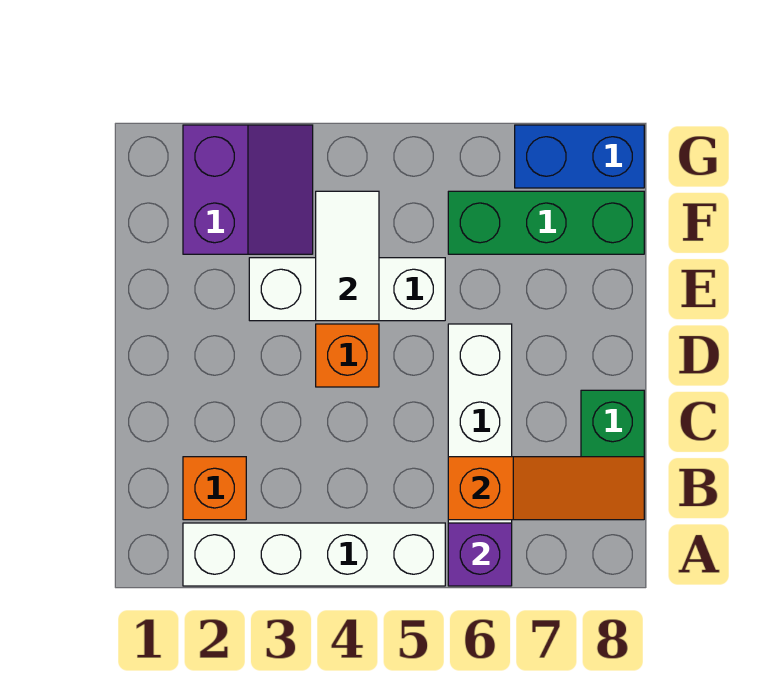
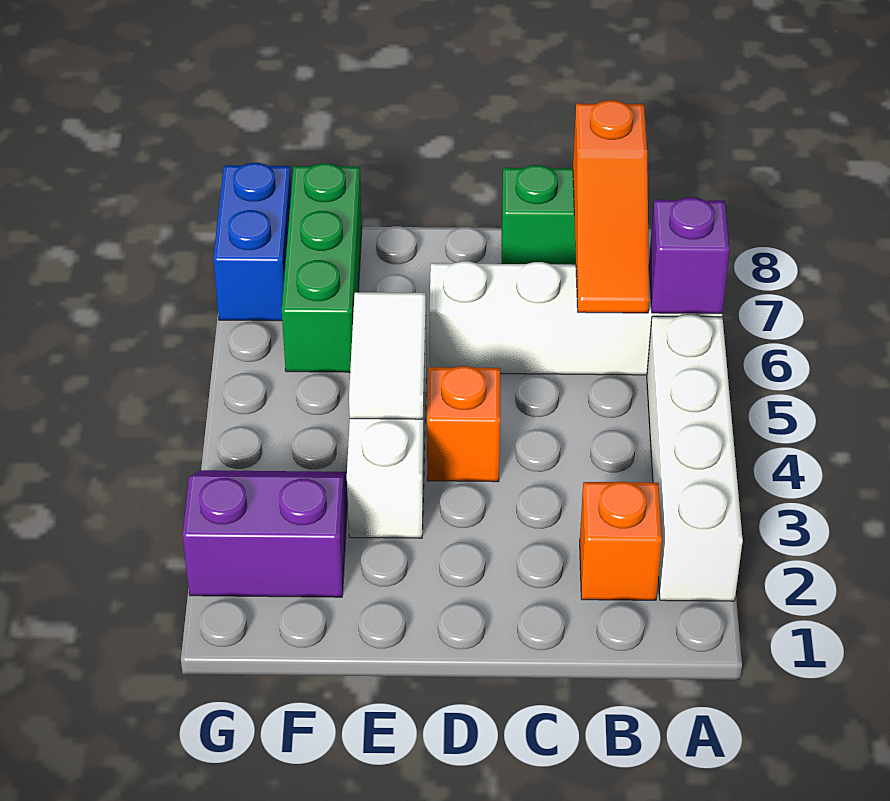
orange slope B6:B8 level 2 top 6 -> orange slope B6:B8 level 2 top 8
white tile E4:F4 level 2 -> white tile E4:E5 level 2

